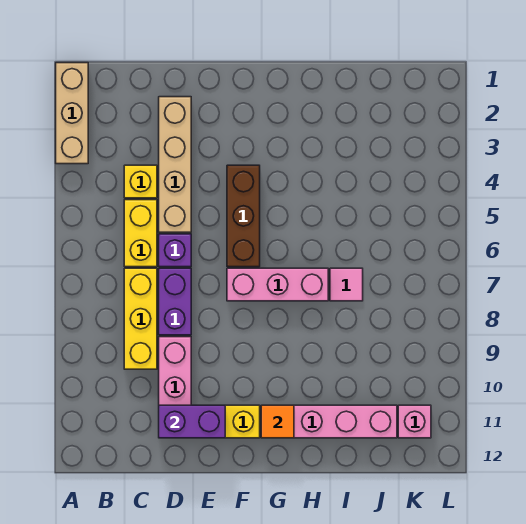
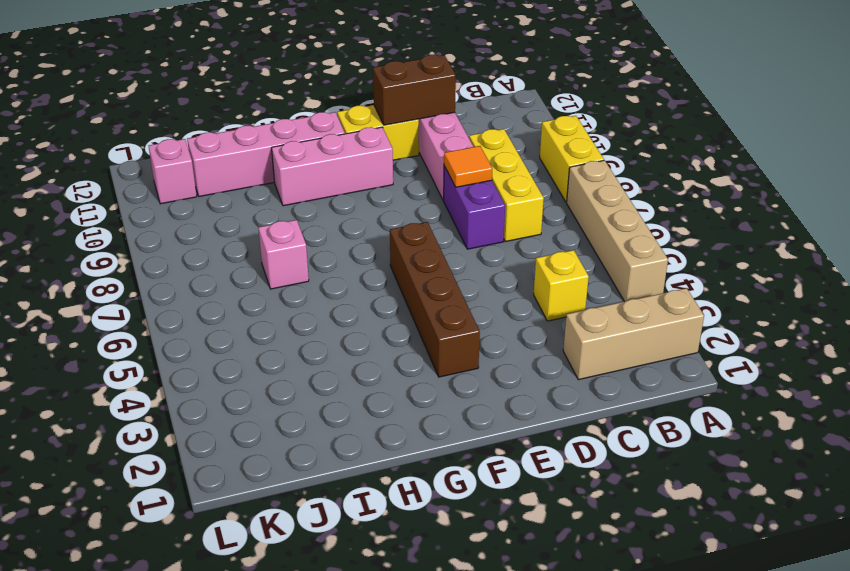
tan brick A1:A3 level 1 -> tan brick A2:C2 level 1
yellow brick C5:C6 level 1 -> yellow brick A8:A9 level 1
tan brick D2:D5 level 1 -> tan brick A4:A7 level 1
purple brick D6 level 1 -> none
purple brick D11:E11 level 2 -> brown brick D11:E11 level 2
brown brick F4:F6 level 1 -> brown brick F3:F6 level 1
pink brick F7:H7 level 1 -> pink brick F10:H10 level 1
orange tile G11 level 2 -> orange tile D8 level 2
pink tile I7 level 1 -> pink brick I7 level 1

